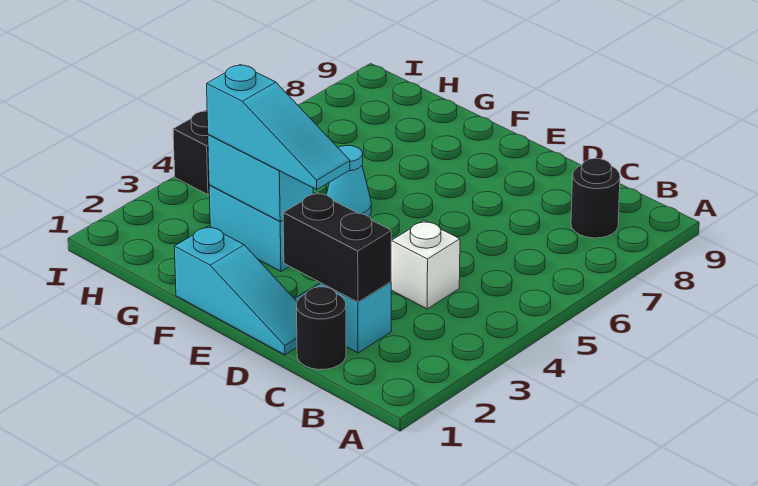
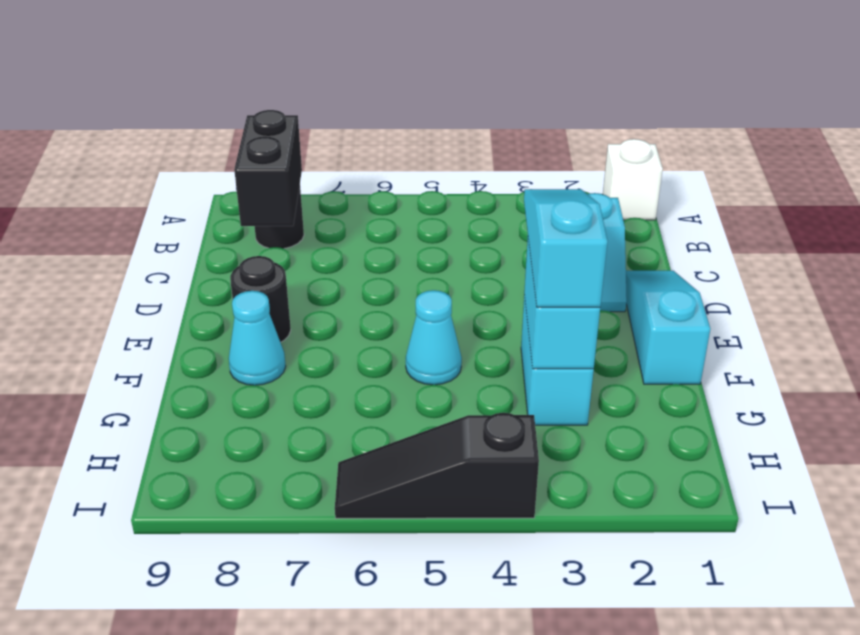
black round brick C1 level 1 -> black round brick E8 level 1
black brick C2:D2 level 2 -> black brick B8:C8 level 2
white brick C4 level 1 -> white brick A1 level 1
none -> cyan cone F8 level 1

